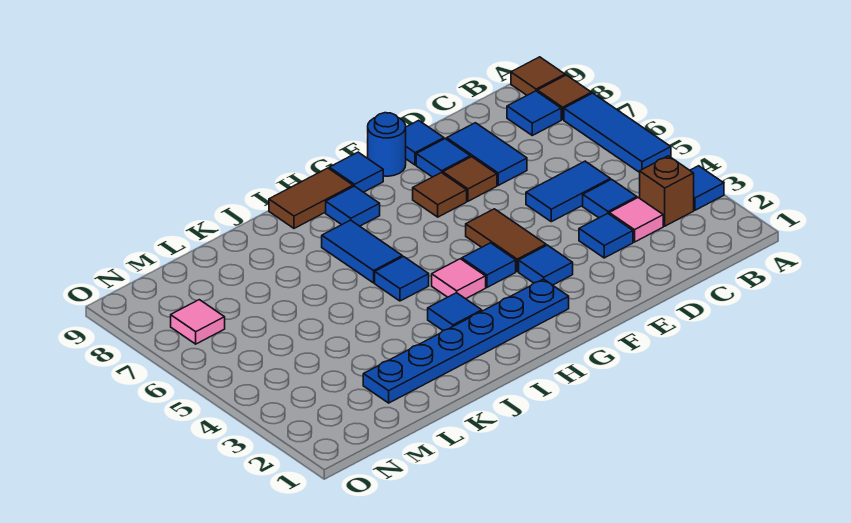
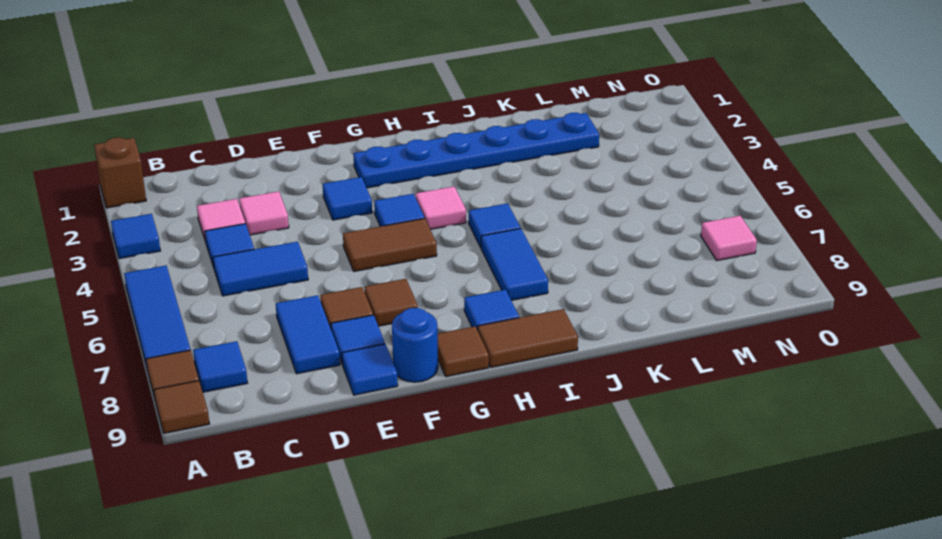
brown brick B3 level 1 -> brown brick A1 level 1
blue tile D3 level 1 -> pink tile D3 level 1
brown tile F4:F5 level 1 -> brown tile F5:G5 level 1
blue tile G9 level 1 -> brown tile G9 level 1
blue tile I3 level 1 -> none

